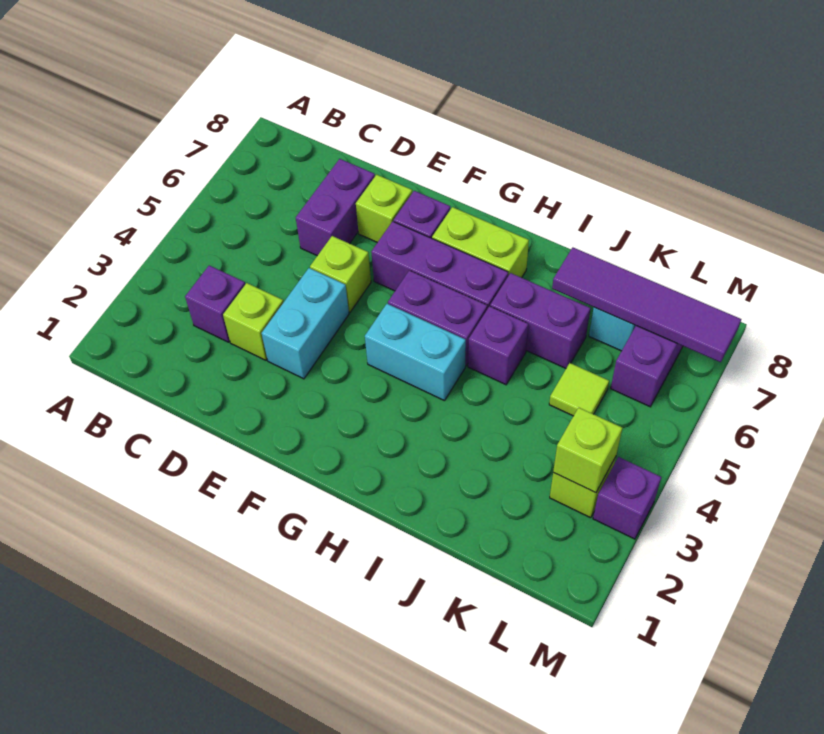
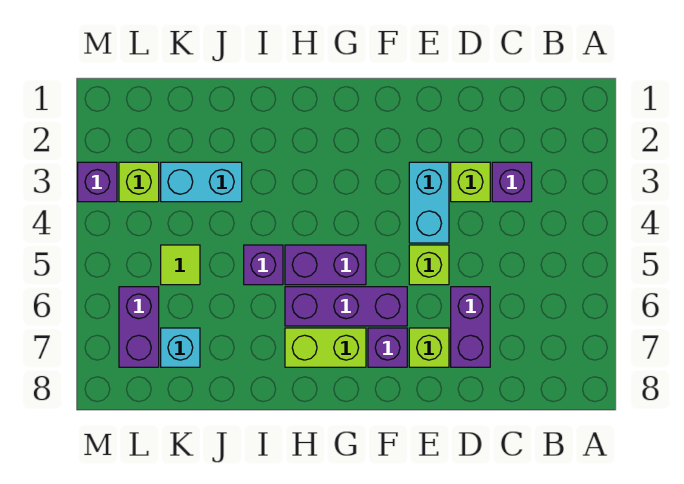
cyan brick G4:H4 level 1 -> cyan brick J3:K3 level 1
purple brick I6:J6 level 1 -> none
purple tile J7:M7 level 2 -> none
lime brick L3 level 2 -> none

